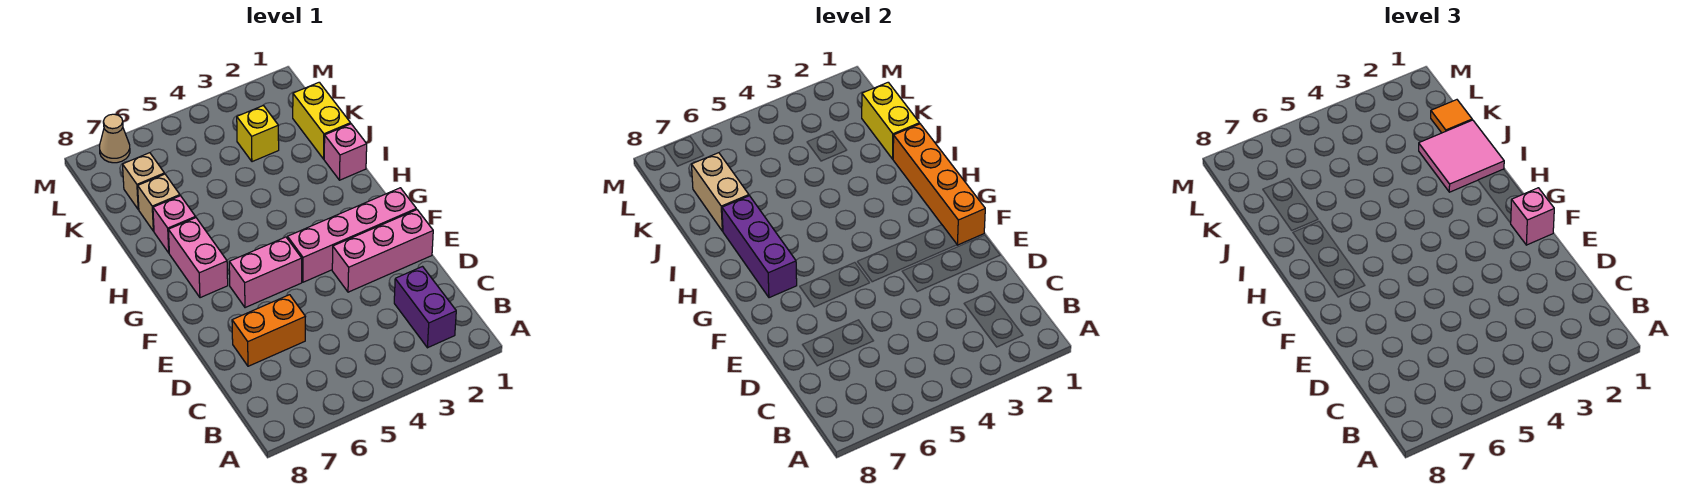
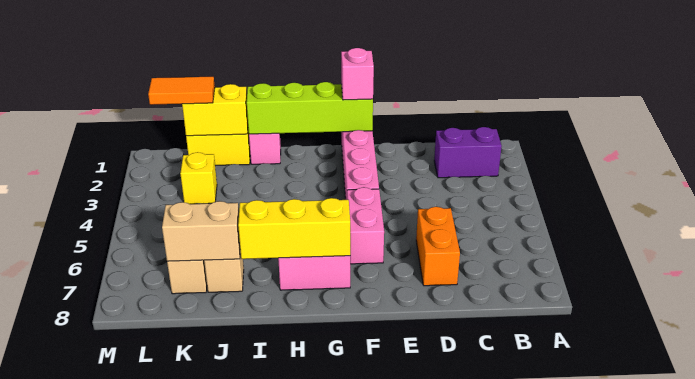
pink brick E1:E3 level 1 -> none
orange brick F1:I1 level 2 -> lime brick F1:I1 level 2
purple brick G7:I7 level 2 -> yellow brick G7:I7 level 2
pink tile I1:J2 level 3 -> none
pink brick I7 level 1 -> none
orange tile K1 level 3 -> orange tile K1:L1 level 3
tan cone M7 level 1 -> none

